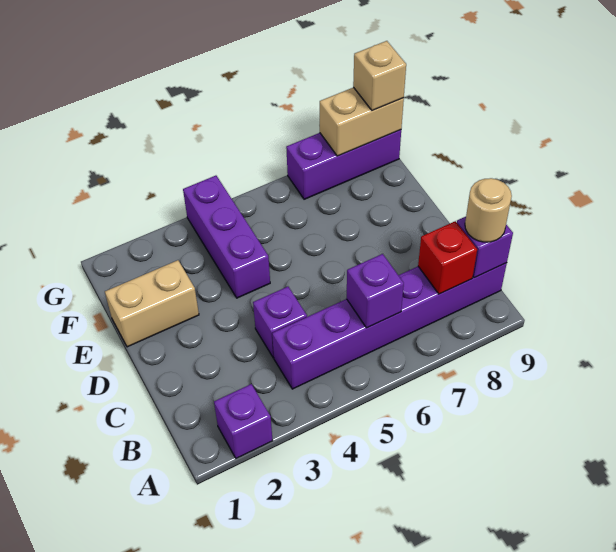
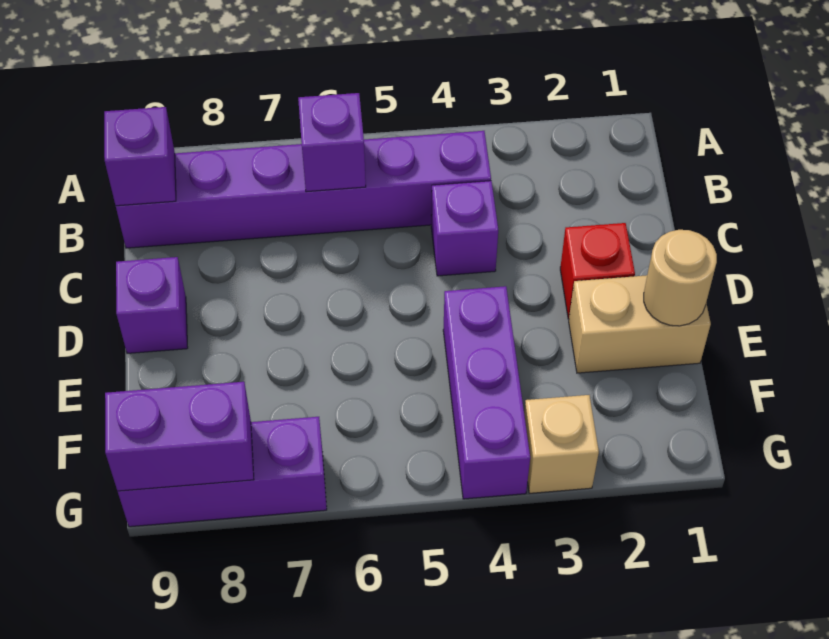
purple brick A2 level 1 -> purple brick D9 level 1
red brick B8 level 2 -> red brick D2 level 1
tan round brick B9 level 3 -> tan round brick E1 level 2
tan brick G8:G9 level 2 -> purple brick G8:G9 level 2
tan brick G9 level 3 -> tan brick G3 level 1

